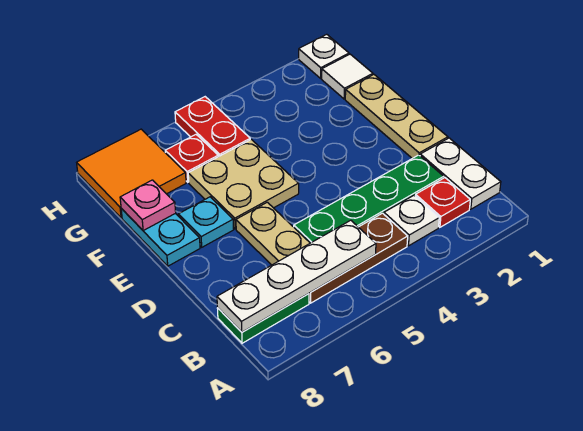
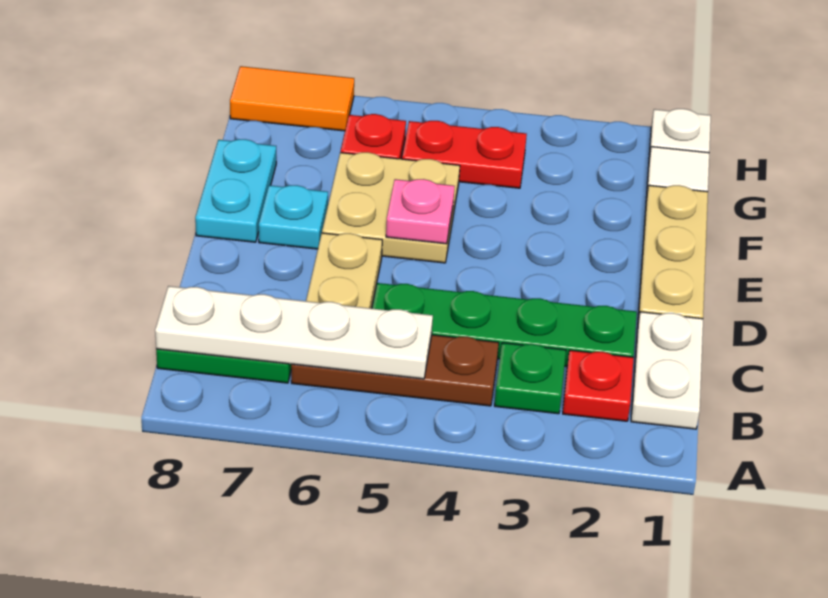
white plate B3 level 1 -> green plate B3 level 1
pink plate F8 level 2 -> pink plate E5 level 2
red plate G5:H5 level 1 -> red plate G4:G5 level 1
orange tile G7:H8 level 1 -> orange tile H7:H8 level 1

